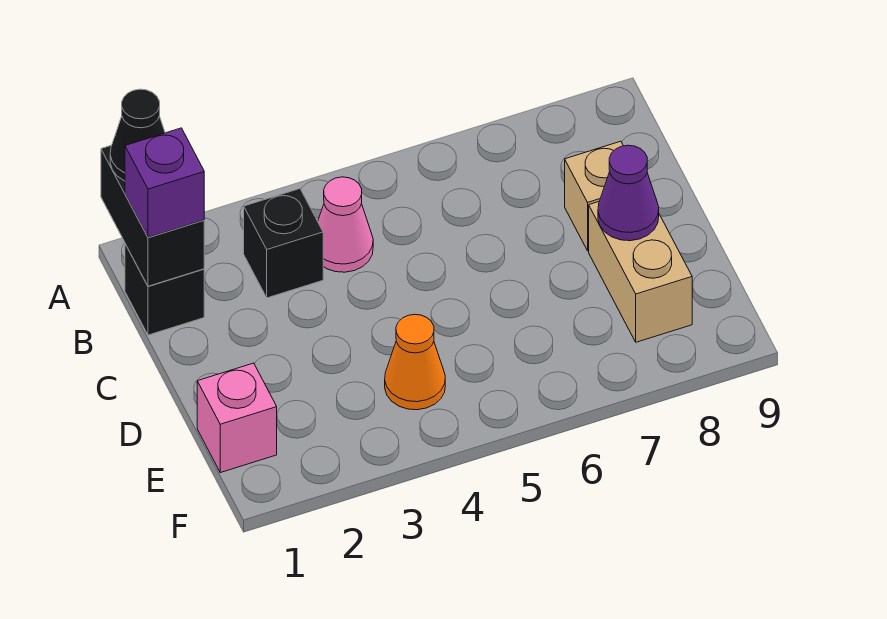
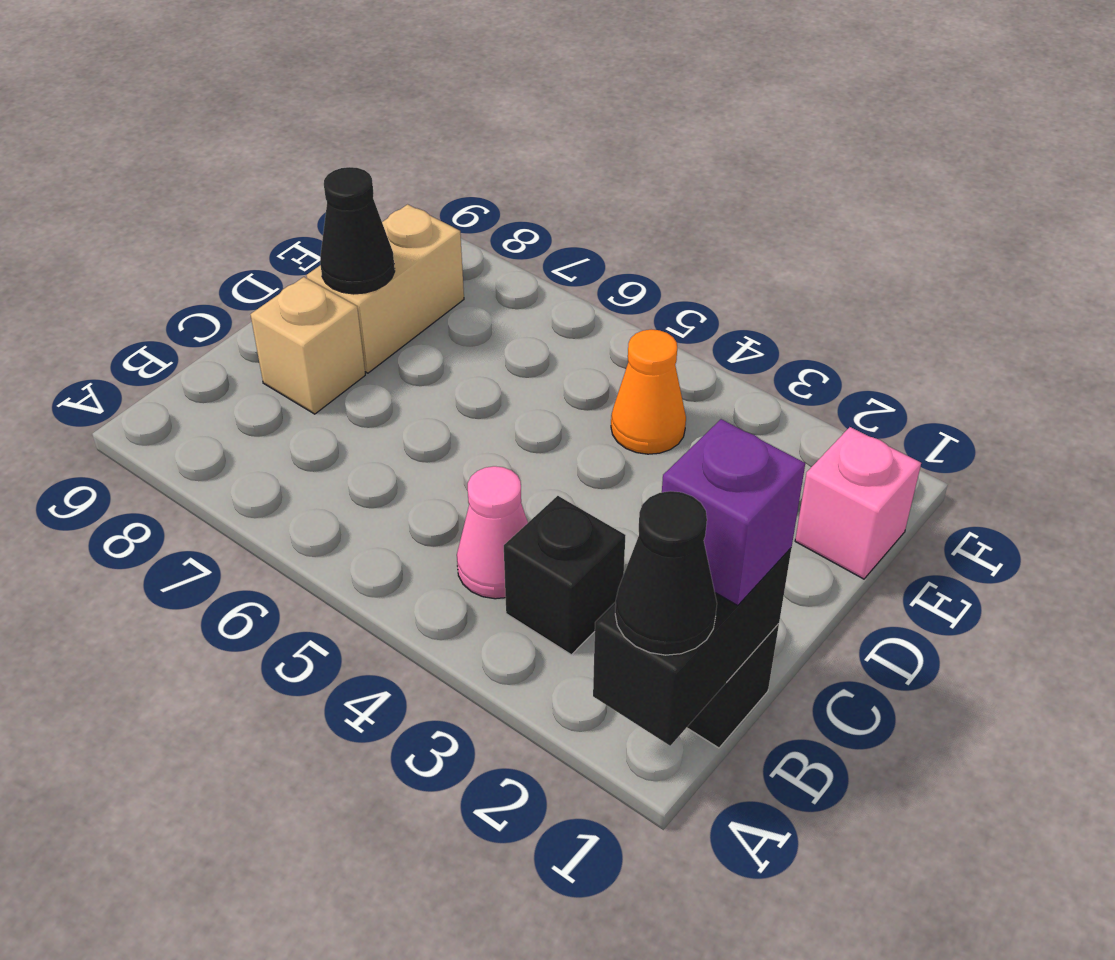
purple cone D8 level 2 -> black cone D8 level 2

